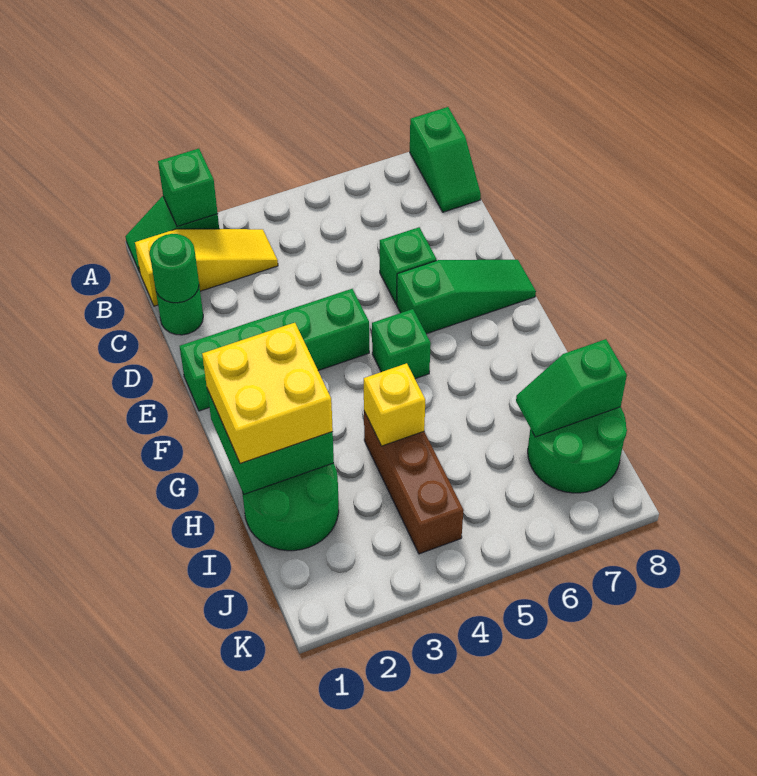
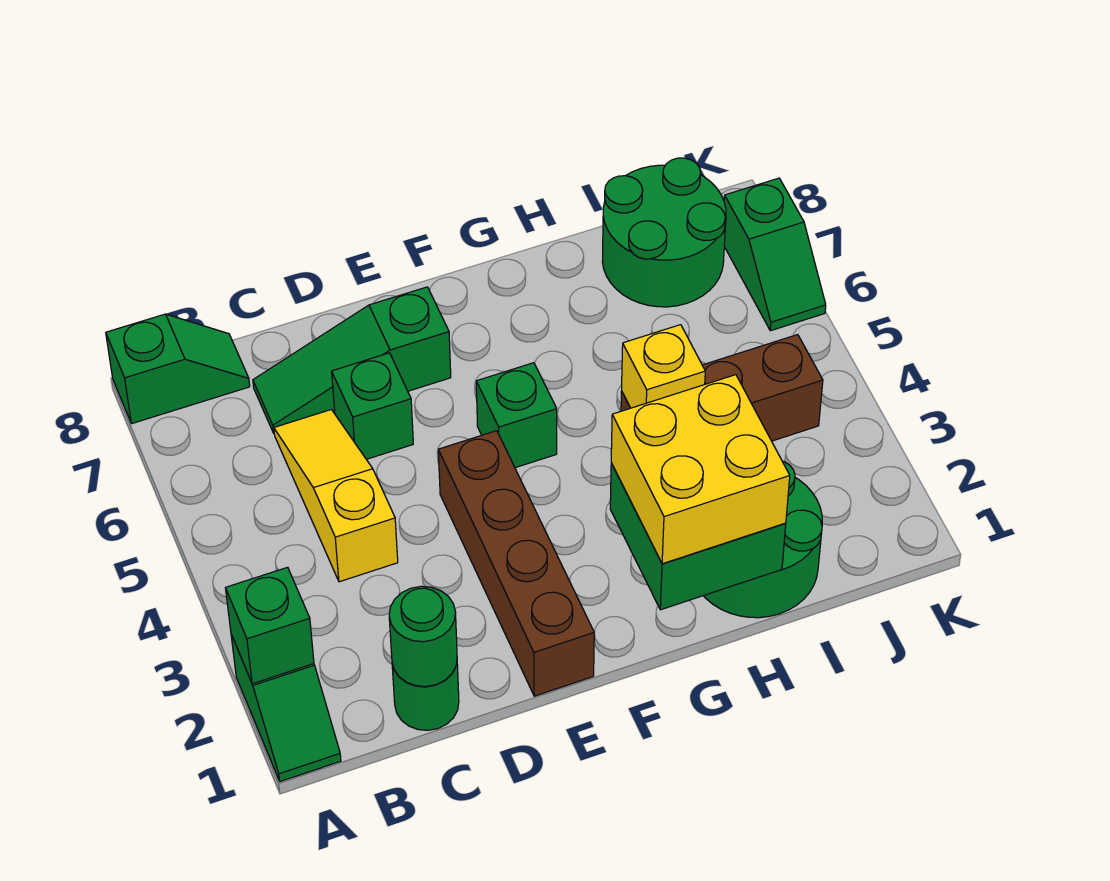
yellow slope B1:B3 level 1 top 1 -> yellow slope C4:C6 level 1 top 4
green brick E1:E4 level 1 -> brown brick E1:E4 level 1
green slope E6:E8 level 1 top 6 -> green slope C7:E7 level 1 top E
green slope I7:I8 level 2 top 8 -> green slope K6:K7 level 1 top 7

